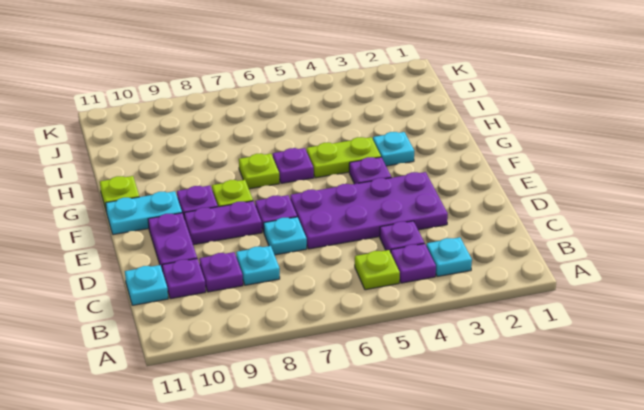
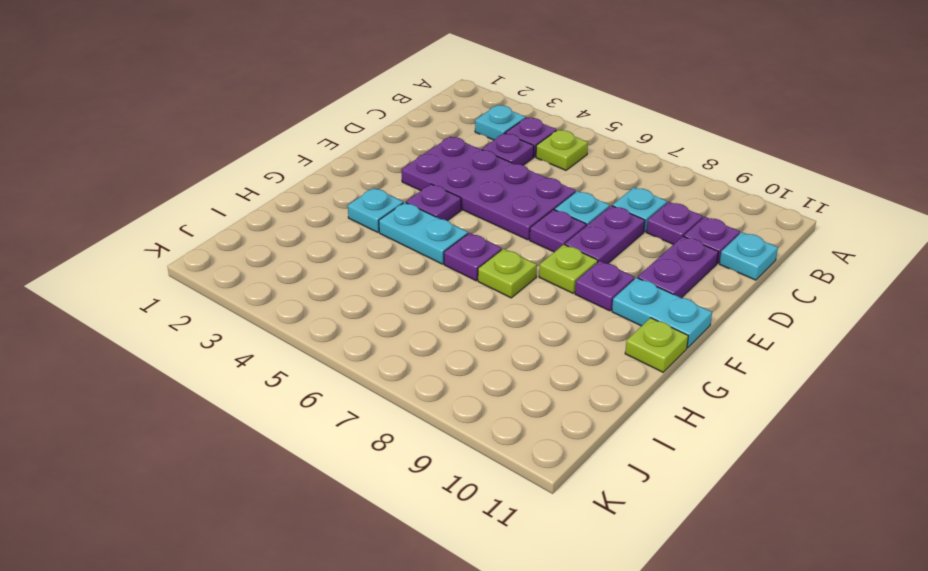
purple plate E8:E9 level 1 -> purple plate D8:E8 level 1
lime plate G4:G5 level 1 -> cyan plate G4:G5 level 1

